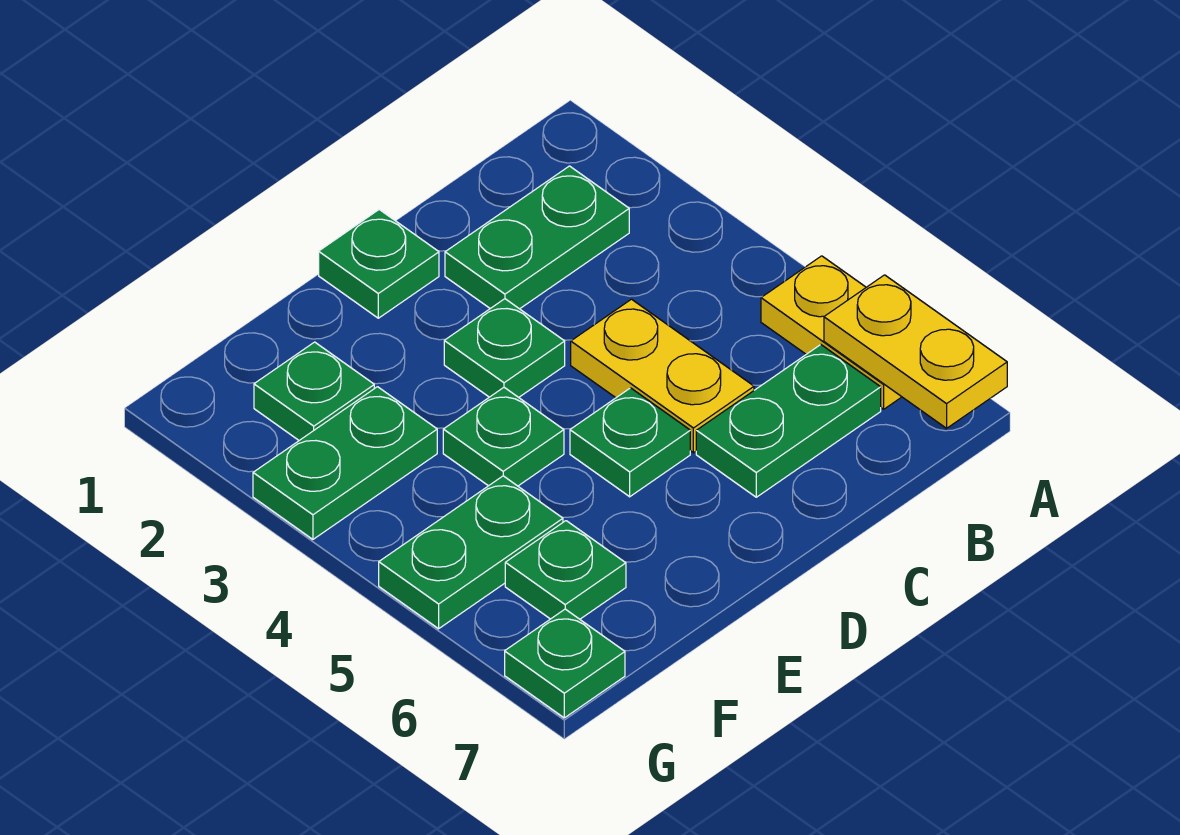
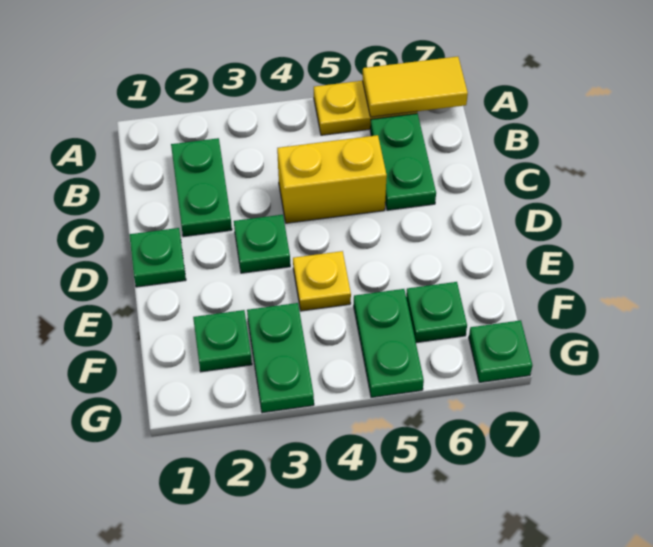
yellow plate A6:A7 level 2 -> yellow tile A6:A7 level 2
yellow plate C4:C5 level 1 -> yellow brick C4:C5 level 1
green plate D5 level 1 -> none
green plate E4 level 1 -> yellow plate E4 level 1

